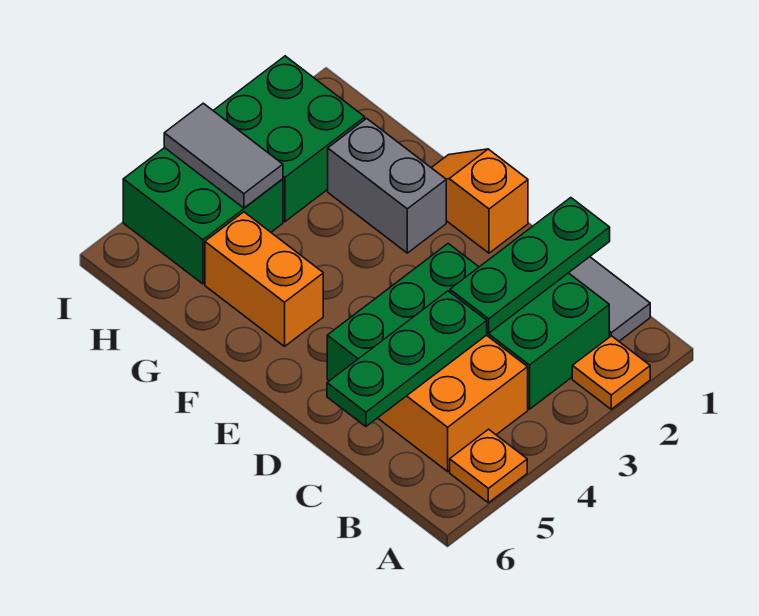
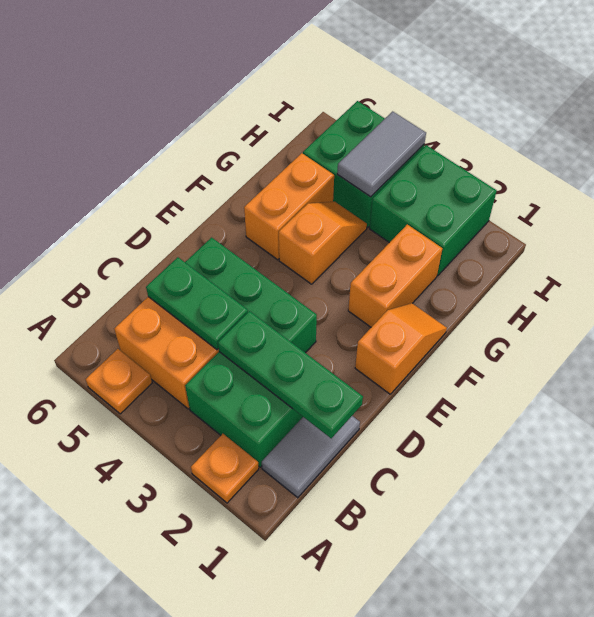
green plate C4:C6 level 2 -> green plate C4:C5 level 2
grey brick F2:G2 level 1 -> orange brick F2:G2 level 1
none -> orange slope F4:G4 level 1 top F

